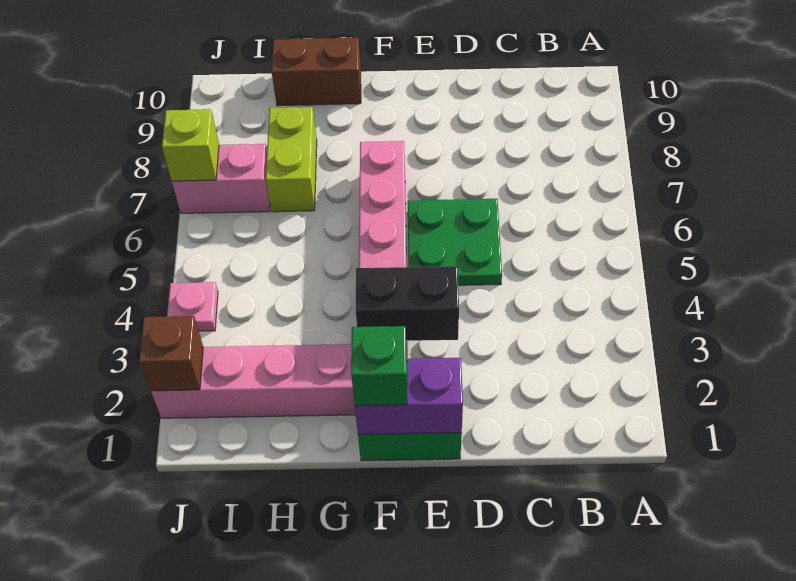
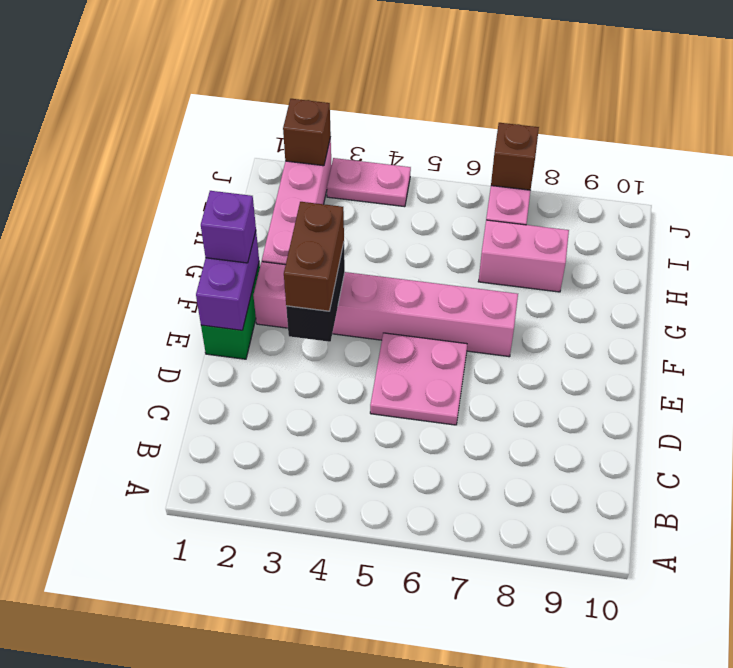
green plate D5:E6 level 1 -> pink plate D5:E6 level 1
green brick F1 level 3 -> purple brick F1 level 3
brown brick G10:H10 level 1 -> brown brick E3:F3 level 3
lime brick H7:H8 level 1 -> pink brick H7:H8 level 1
pink plate J4 level 1 -> pink plate J3:J4 level 1
lime brick J7 level 2 -> brown brick J7 level 2

